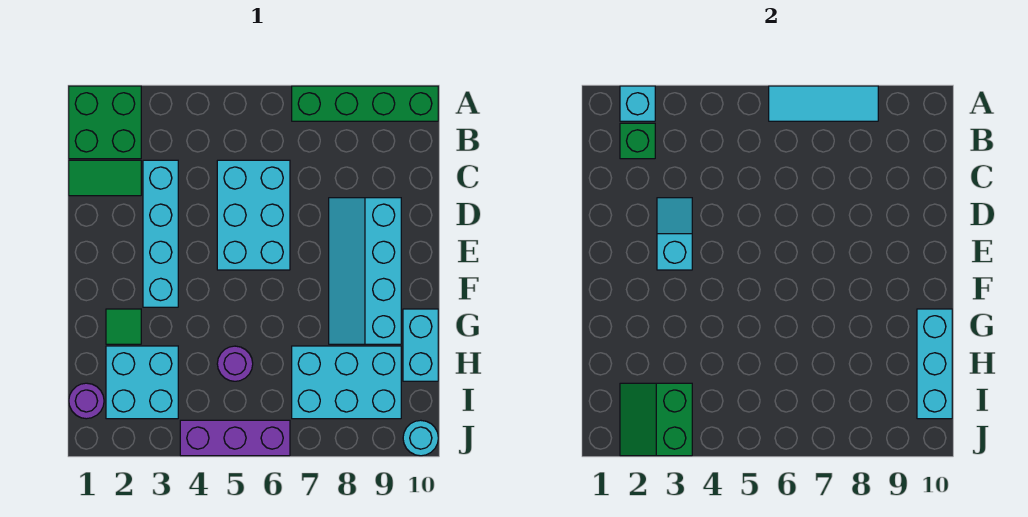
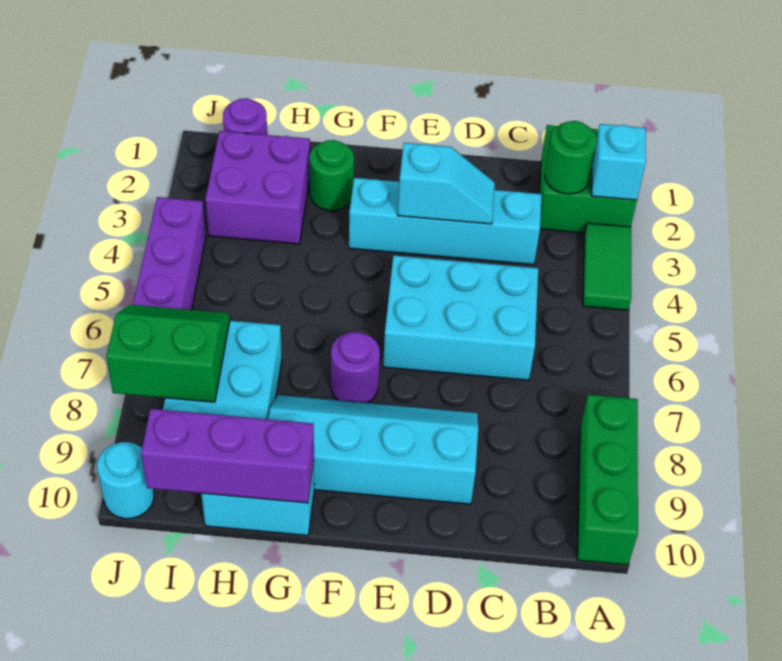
cyan tile A6:A8 level 2 -> none
green brick A7:A10 level 1 -> green brick A8:A10 level 1
green brick B2 level 2 -> green round brick B2 level 2
green tile C1:C2 level 1 -> green tile A3:A4 level 1
green tile G2 level 1 -> green round brick G2 level 1
cyan brick G10:I10 level 2 -> purple brick G10:I10 level 2
cyan brick H2:I3 level 1 -> purple brick H2:I3 level 1
purple round brick H5 level 1 -> purple round brick F7 level 1
green slope I2:J3 level 2 top 3 -> green slope I7:J8 level 2 top 8

